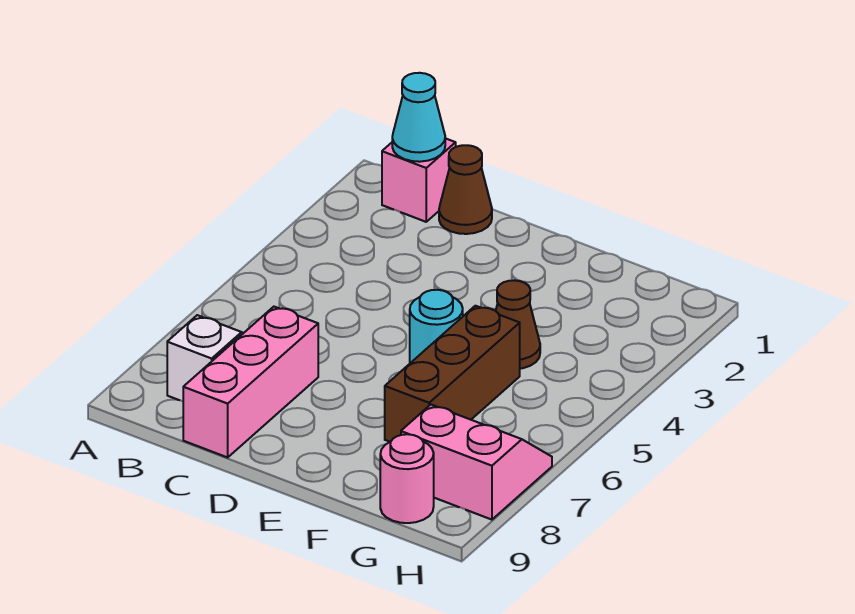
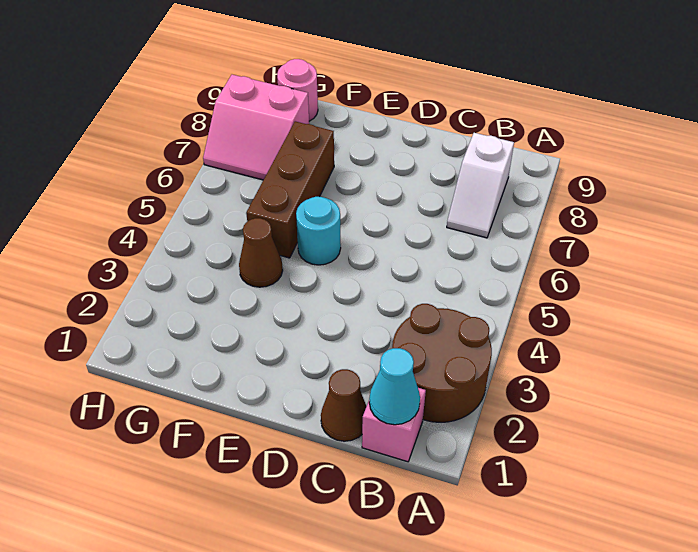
none -> brown round brick A2:B3 level 1
pink brick C7:C9 level 1 -> none

